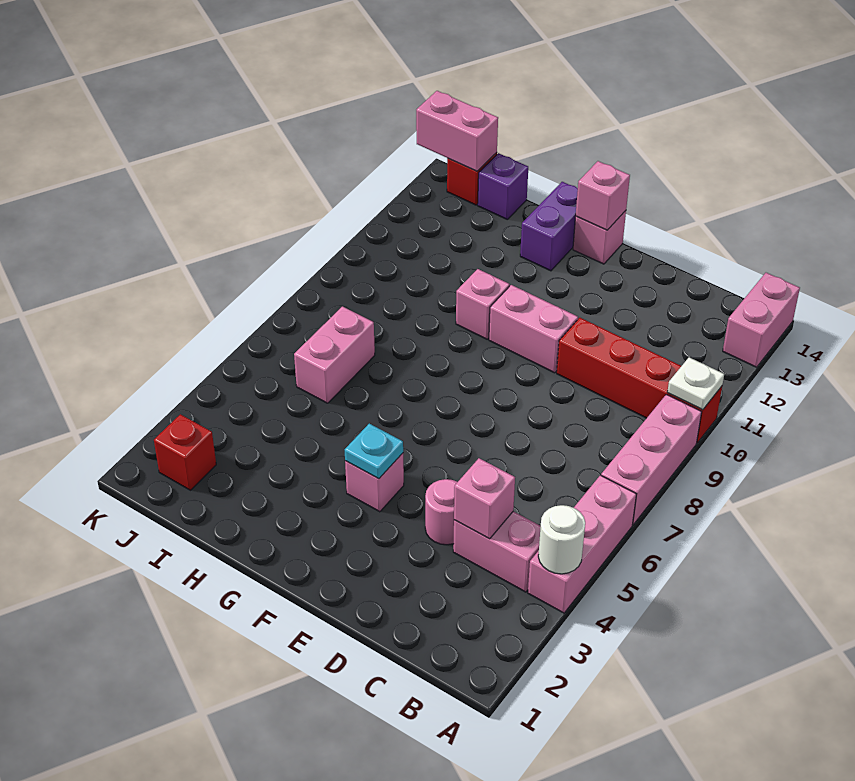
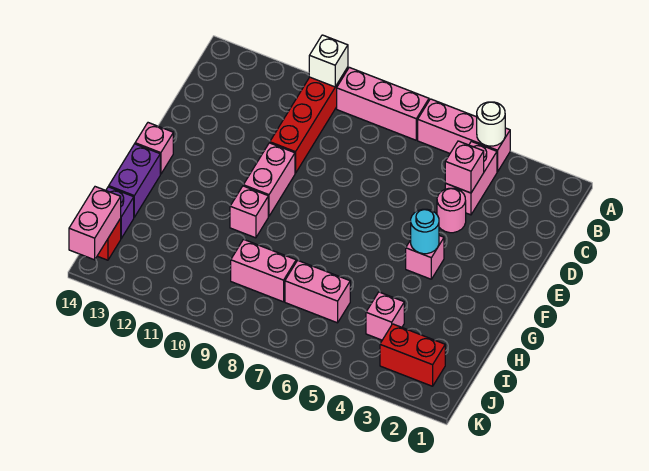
white plate A10 level 2 -> white brick A10 level 2
pink brick A13:A14 level 1 -> pink brick I8:I9 level 1
cyan plate F4 level 2 -> cyan round brick F4 level 2
pink brick F14 level 2 -> pink brick I4 level 1
purple brick G13:G14 level 1 -> purple brick G14:H14 level 1
red brick J2 level 1 -> red brick J2:J3 level 1

